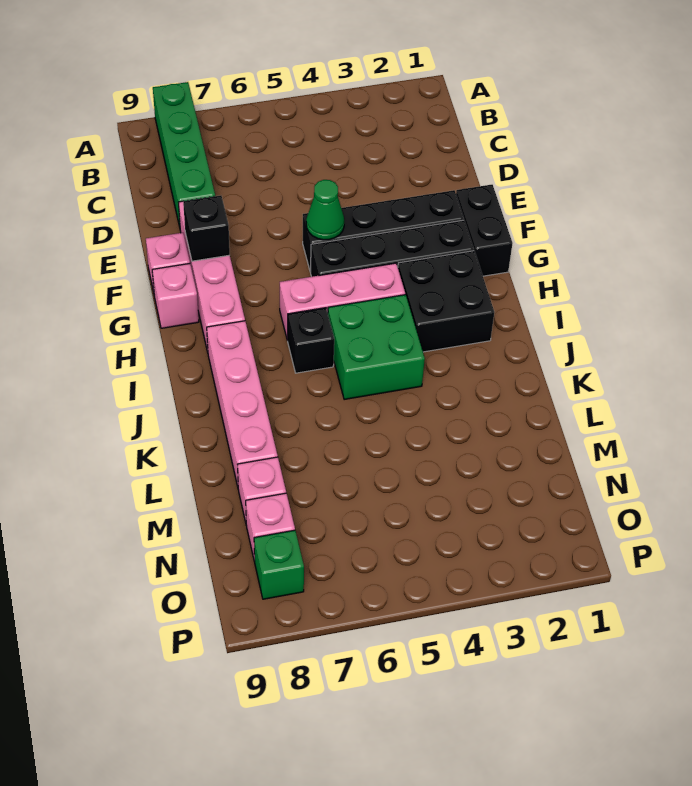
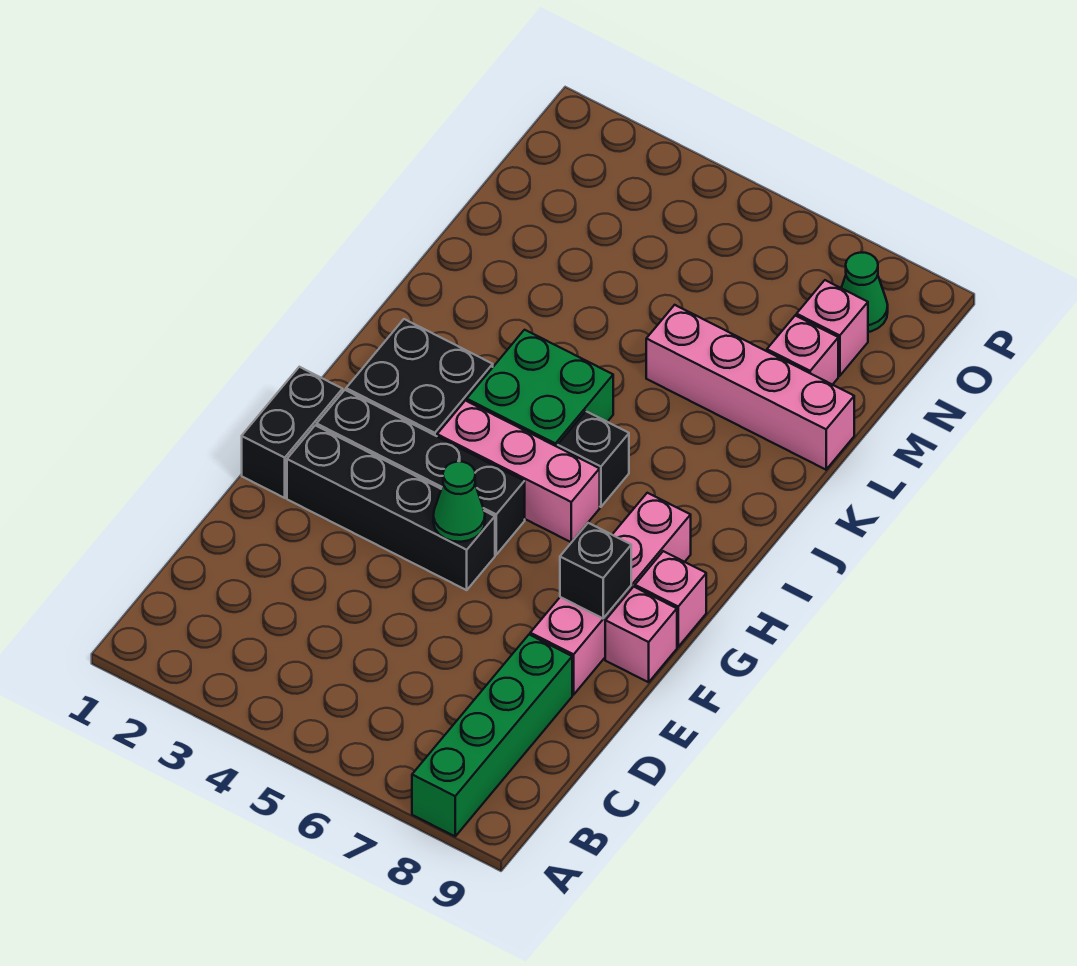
pink brick I8:L8 level 1 -> pink brick L6:L9 level 1
green brick O8 level 1 -> green cone O8 level 1

